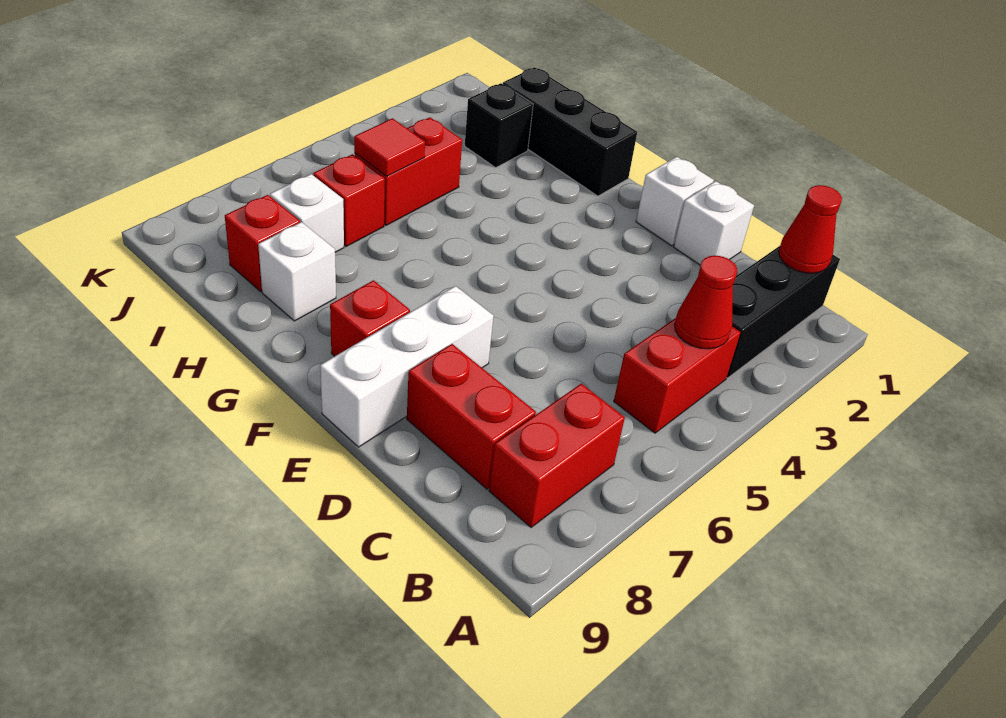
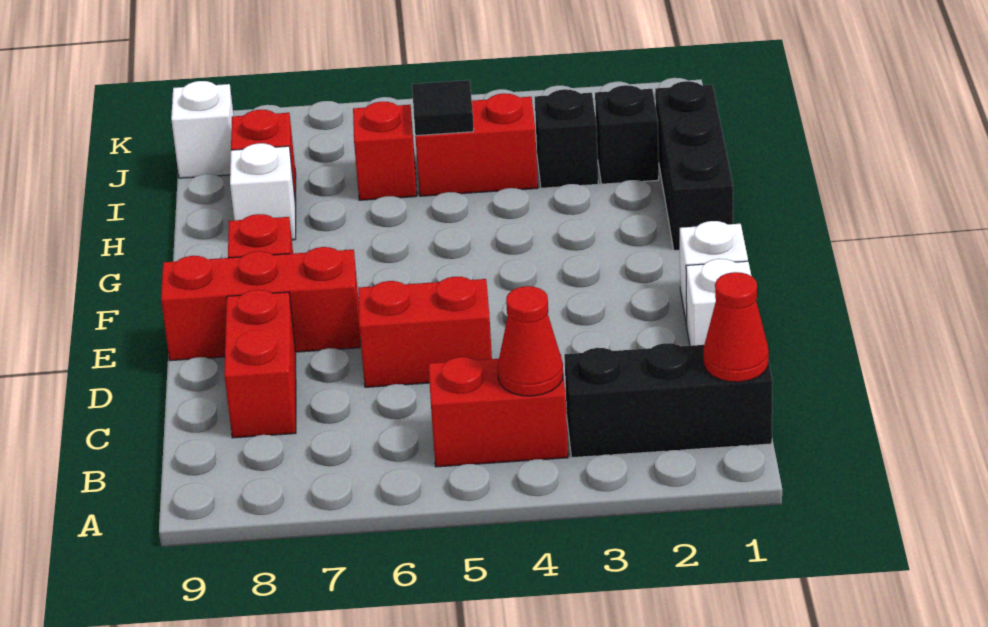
red brick B7:B8 level 1 -> red brick D5:D6 level 1
white brick E7:E9 level 1 -> red brick E7:E9 level 1
none -> black brick I3 level 1
red tile I5 level 2 -> black tile I5 level 2
white brick I7 level 1 -> white brick J9 level 1

